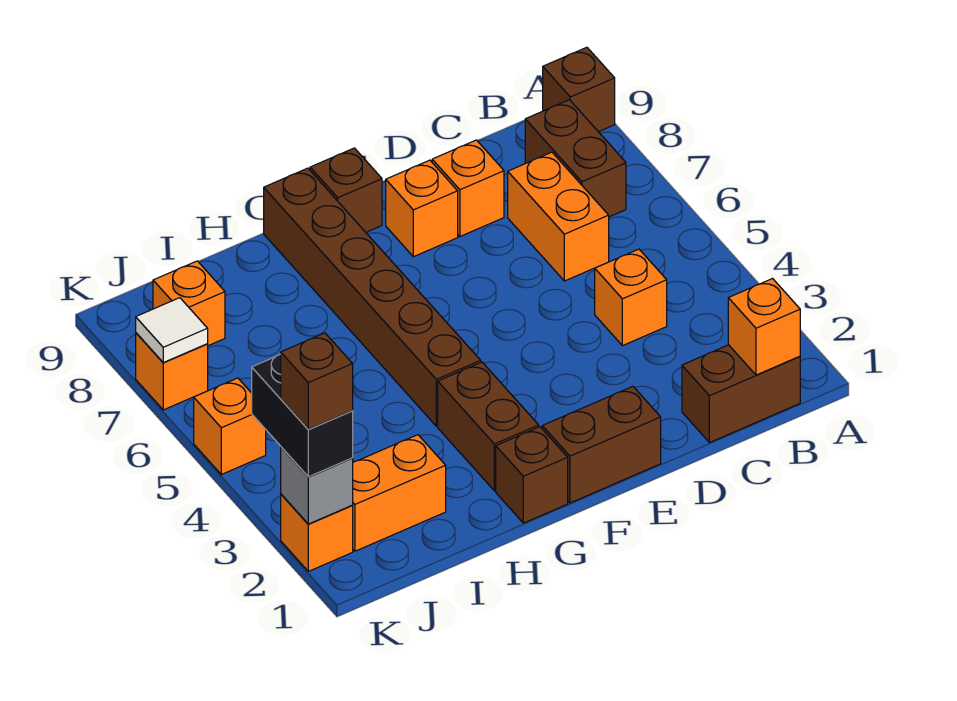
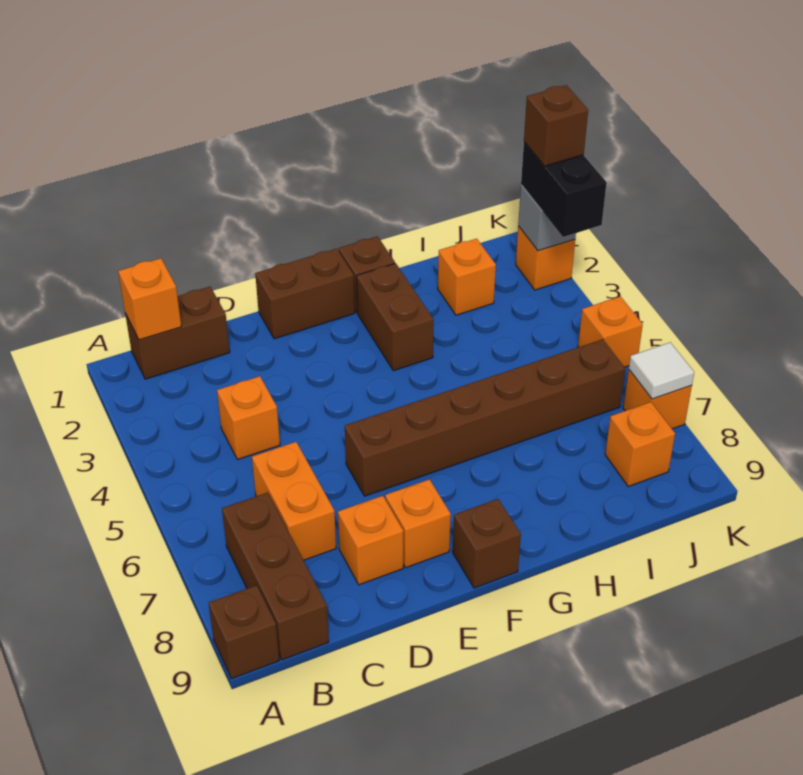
brown brick B7:B8 level 1 -> brown brick B7:B9 level 1
brown brick G4:G9 level 1 -> brown brick E6:J6 level 1
orange brick I2:J2 level 1 -> orange brick I2 level 1

